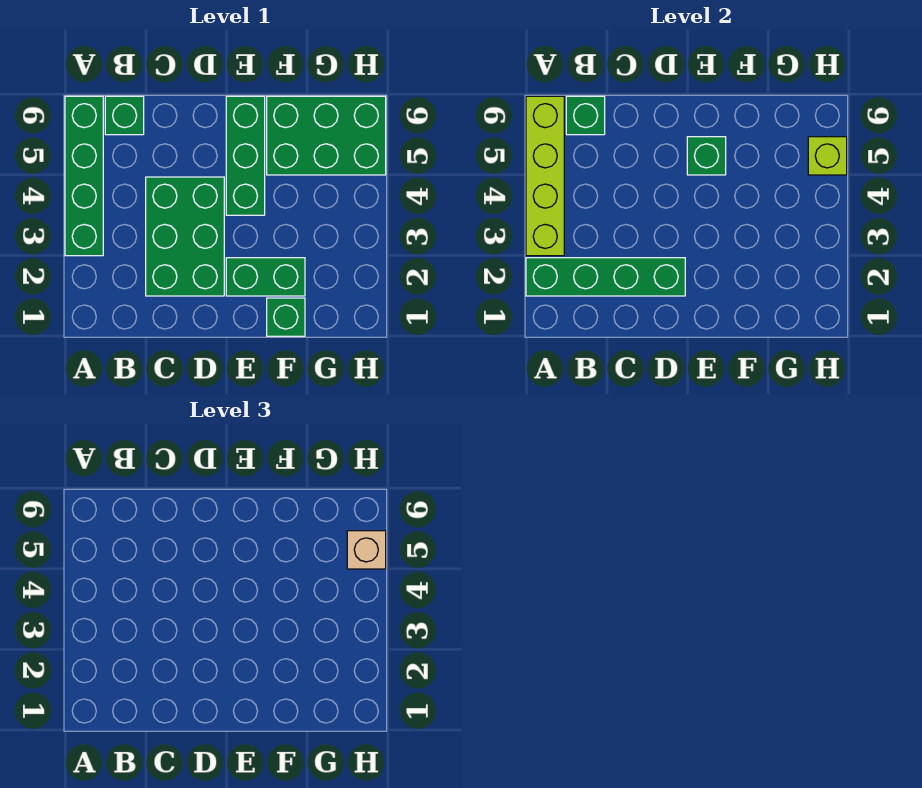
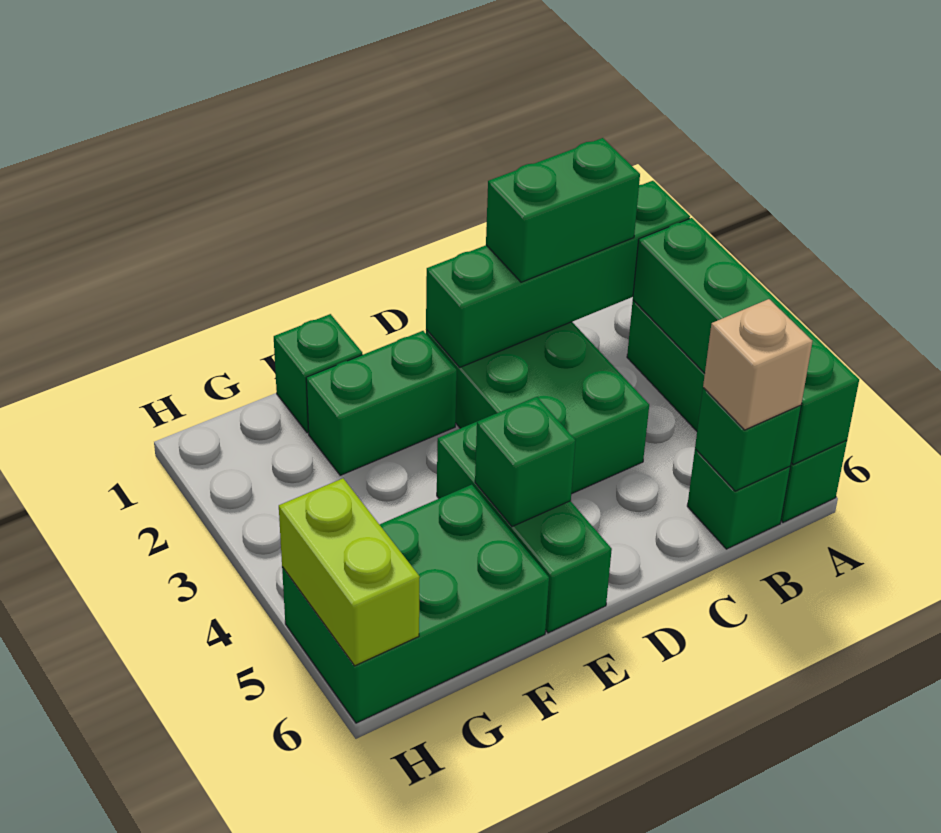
lime brick A3:A6 level 2 -> green brick A3:A6 level 2
none -> green brick B2:C2 level 3
lime brick H5 level 2 -> lime brick H5:H6 level 2
tan brick H5 level 3 -> tan brick B6 level 3

